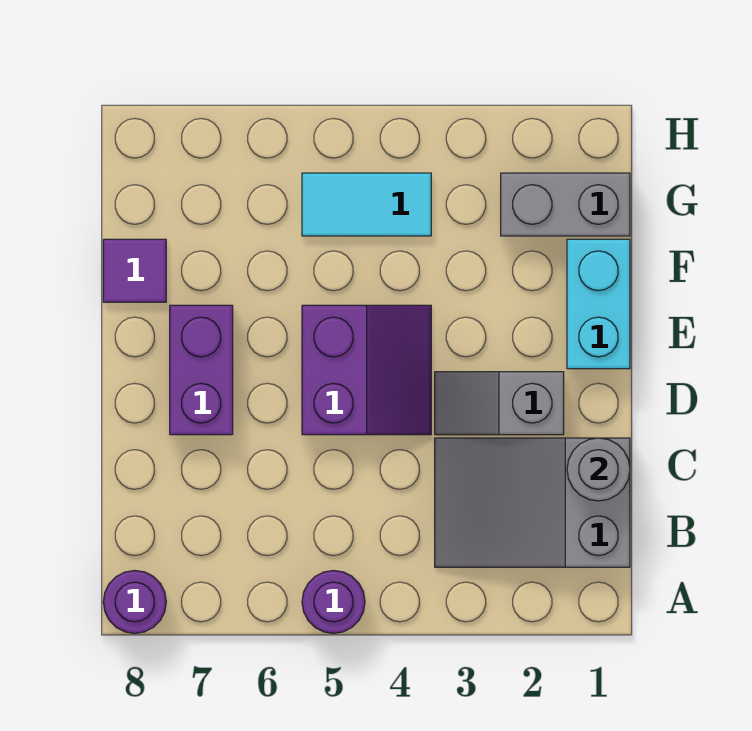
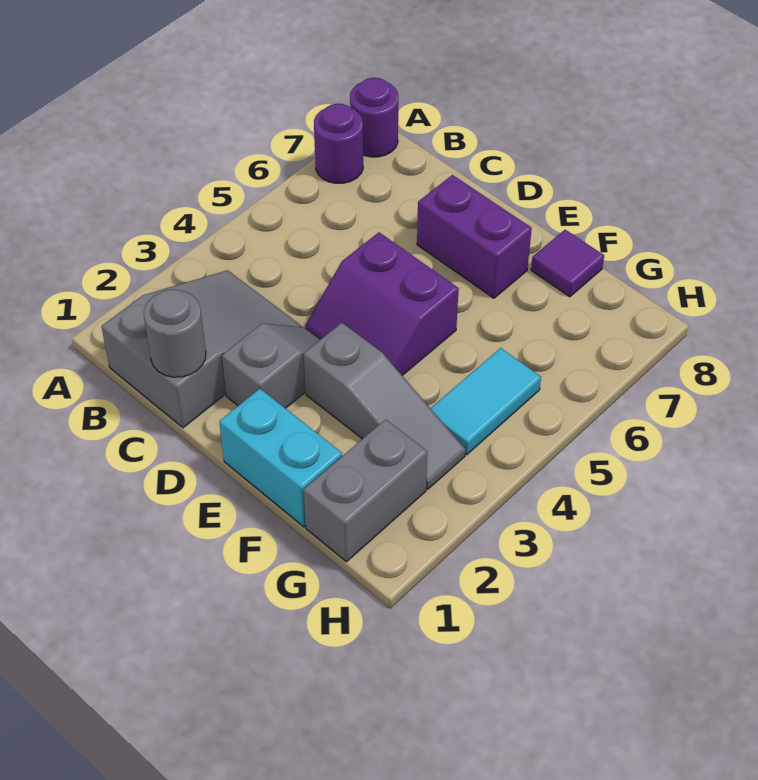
purple round brick A5 level 1 -> purple round brick A7 level 1
none -> grey slope E3:G3 level 1 top E

